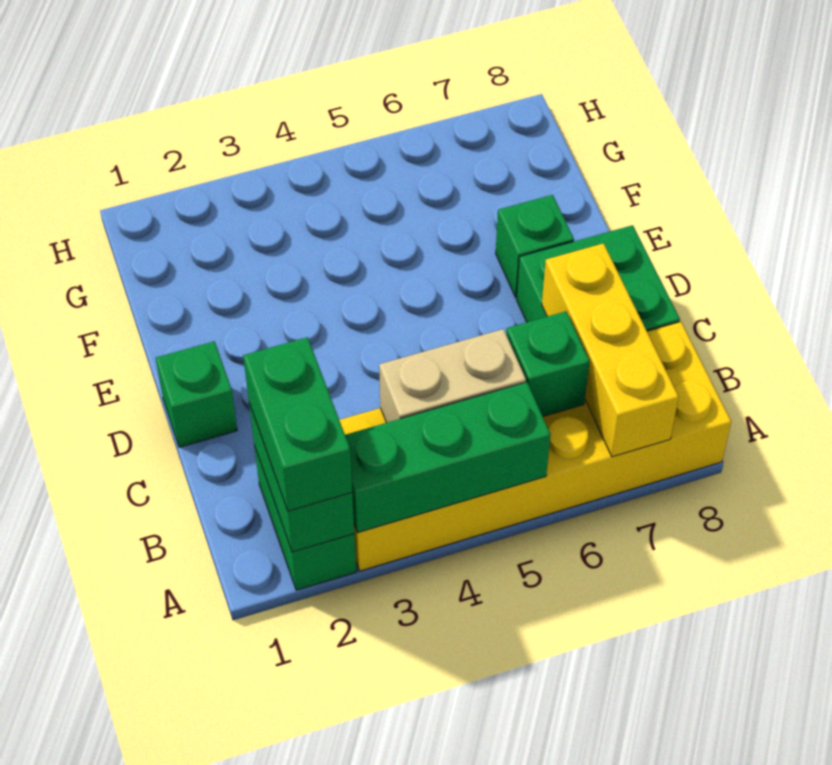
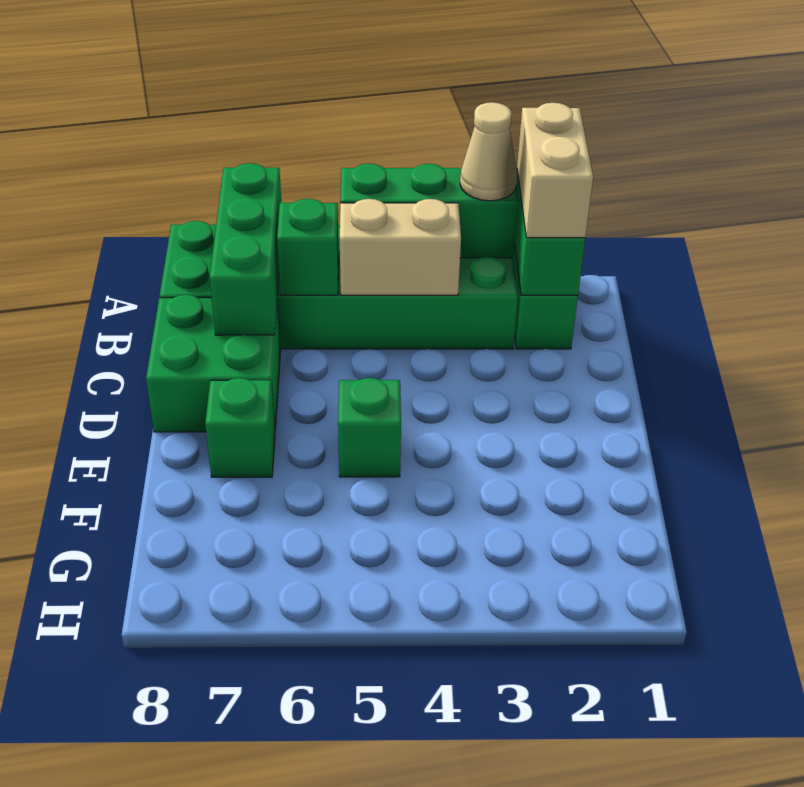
green brick A2:B2 level 3 -> tan brick A2:B2 level 3
yellow brick A3:B8 level 1 -> green brick A3:B8 level 1
none -> tan cone A3 level 3
yellow brick A7:C7 level 2 -> green brick A7:C7 level 2
green brick D1 level 1 -> green brick E5 level 1

